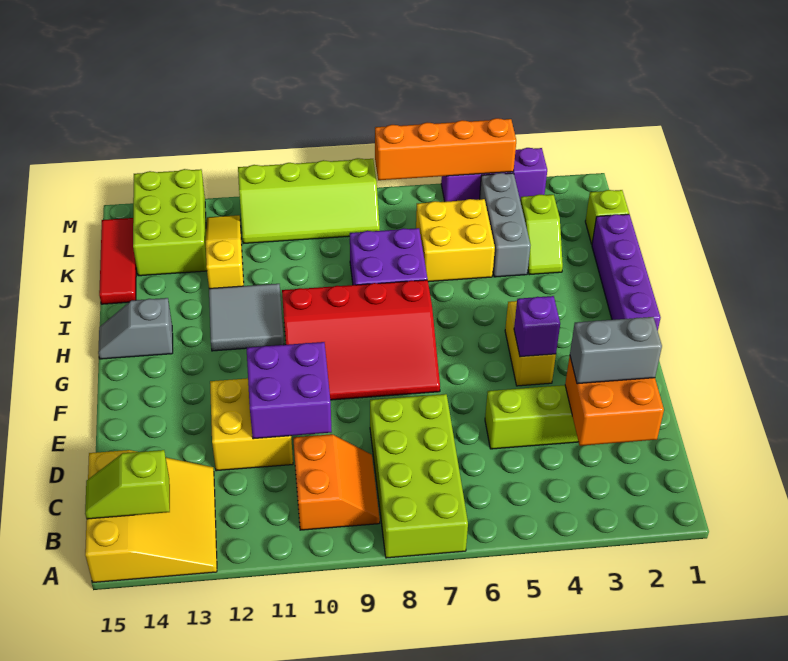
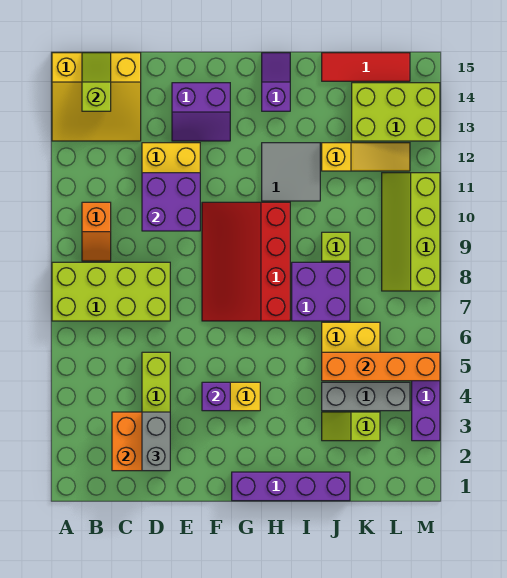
orange slope B9:C10 level 1 top 10 -> orange slope B9:B10 level 1 top 10
none -> purple slope E13:F14 level 1 top 14
grey slope H14:H15 level 1 top 14 -> purple slope H14:H15 level 1 top 14
lime brick K1 level 1 -> lime brick J9 level 1
orange brick M4:M7 level 2 -> orange brick J5:M5 level 2

